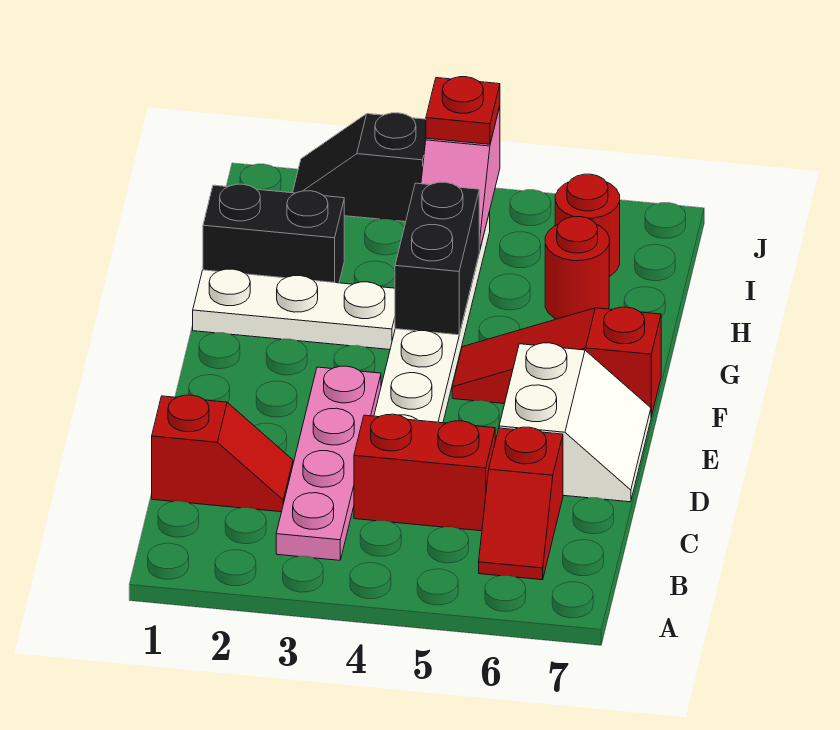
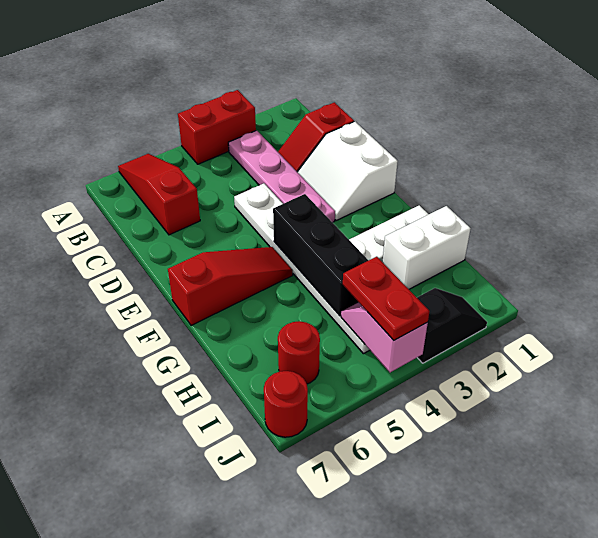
red slope B6:C6 level 1 top C -> red slope A6:C6 level 1 top C
red brick C4:C5 level 1 -> red brick A3:A4 level 1
white slope D6:E7 level 1 top 6 -> white slope D1:E2 level 1 top 1
black brick G4:H4 level 2 -> black brick F4:H4 level 2
black brick H1:H2 level 1 -> white brick H1:H2 level 1
red round brick H6 level 1 -> red round brick J7 level 1
red plate J4 level 3 -> red plate I4:J4 level 3

